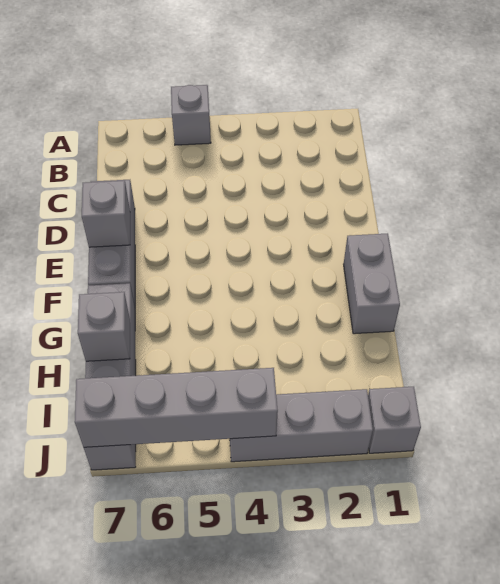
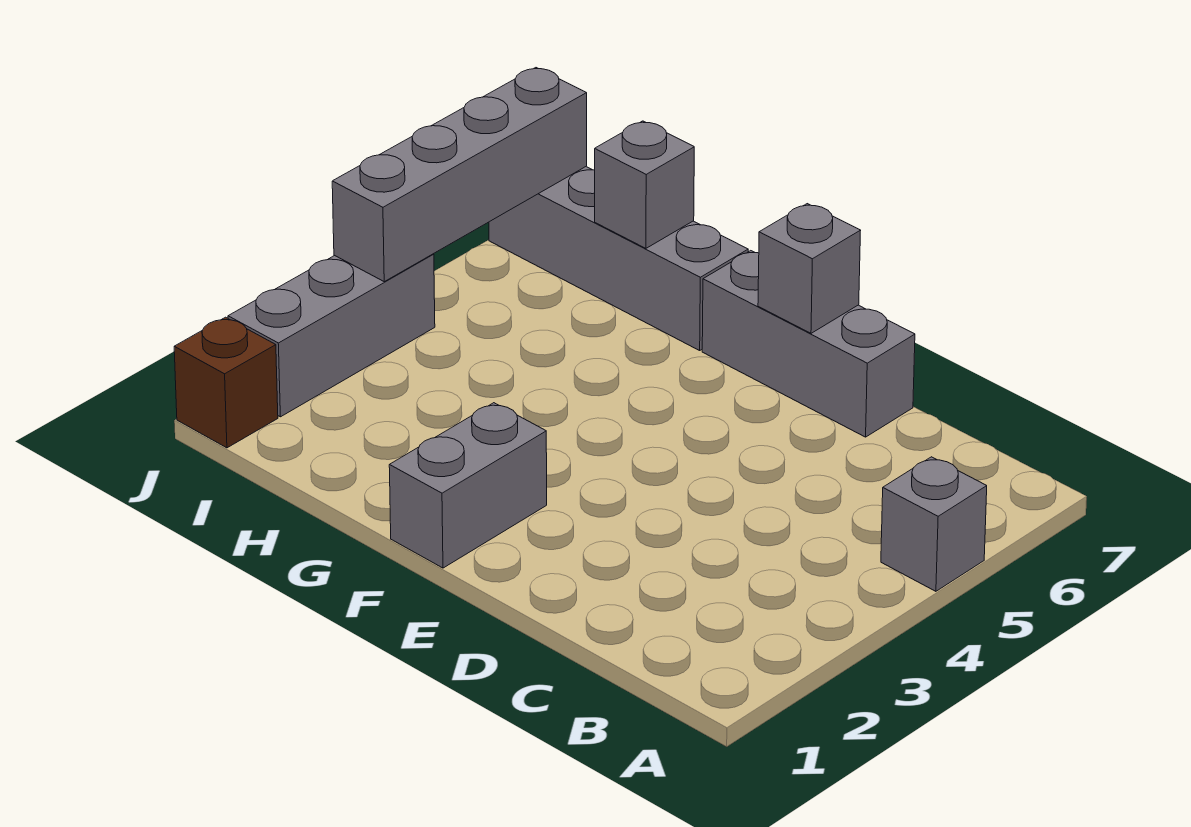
grey brick F1:G1 level 1 -> grey brick F1:F2 level 1
grey brick J1 level 1 -> brown brick J1 level 1

